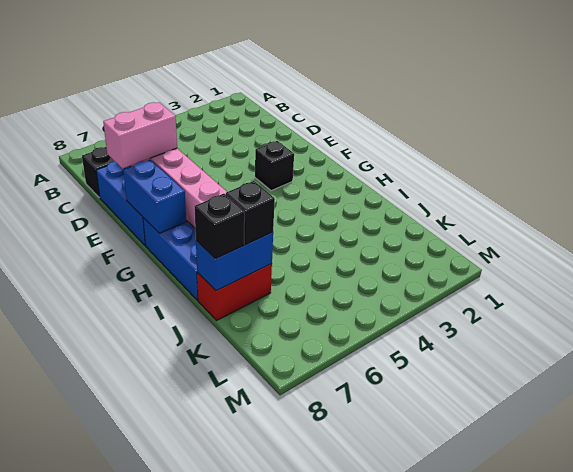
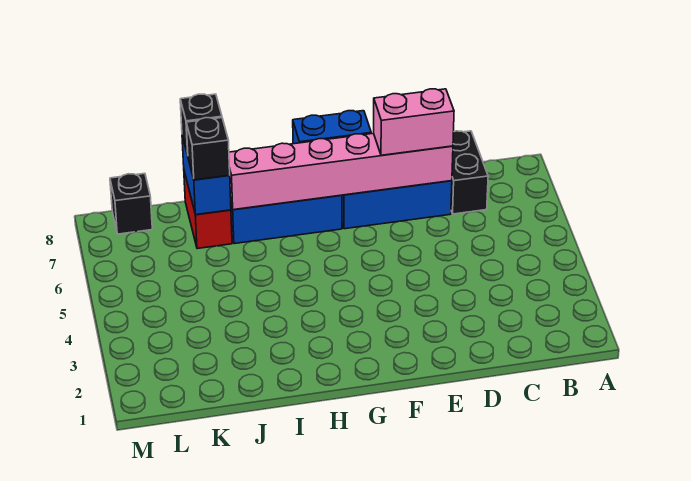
pink brick E7:E8 level 3 -> pink brick D7:E7 level 3
black brick F3 level 1 -> black brick L8 level 1

